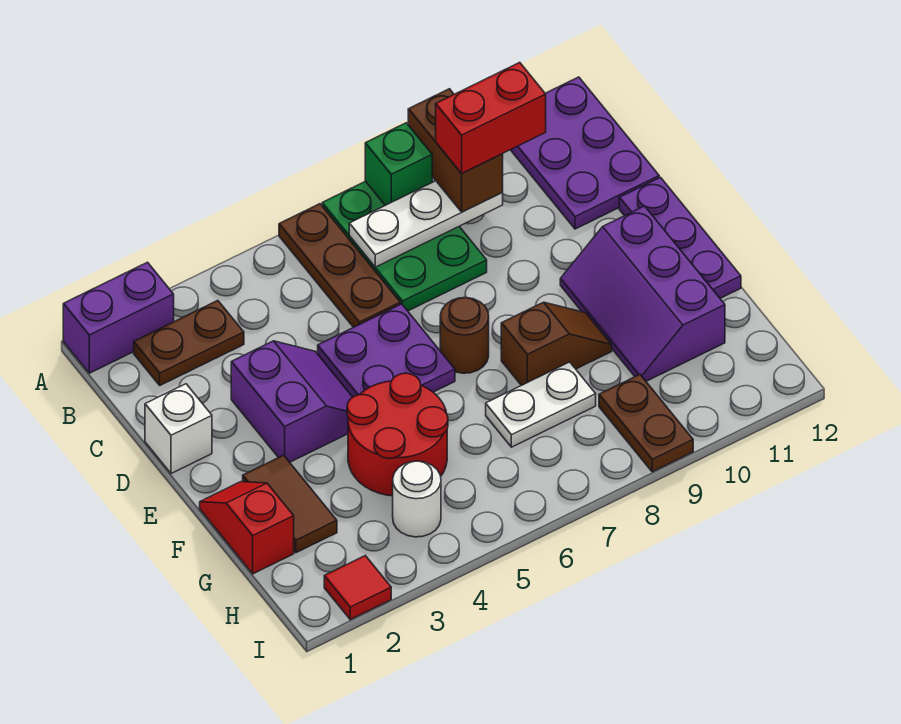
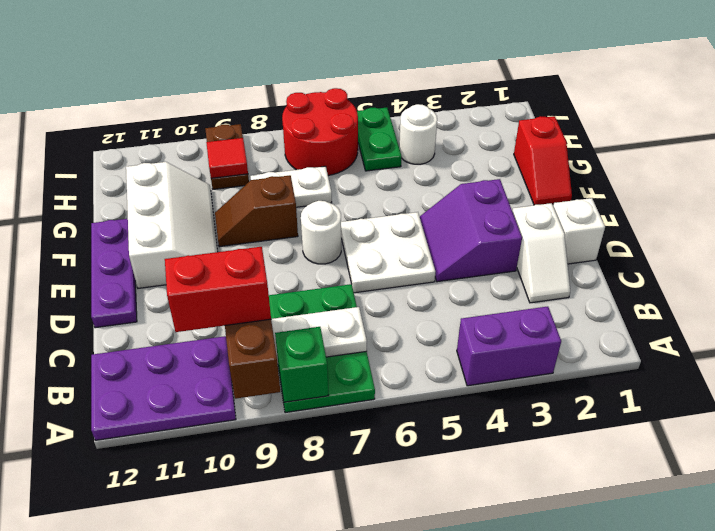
purple brick A1:A2 level 1 -> purple brick A3:A4 level 1
brown plate A6:C6 level 1 -> none
purple plate A11:C12 level 1 -> purple plate A10:B12 level 1
brown plate B2:B3 level 1 -> none
none -> white slope C2:D2 level 1 top D
purple plate D5:E6 level 1 -> white plate D5:E6 level 1
brown round brick E7 level 1 -> white round brick E7 level 1
purple slope E10:G11 level 1 top 11 -> white slope E10:G11 level 1 top 11
brown tile F2:G2 level 1 -> none
red round brick F4:G5 level 1 -> red round brick H6:I7 level 1
none -> green plate H5:I5 level 1
red tile I2 level 1 -> red tile H9 level 2

